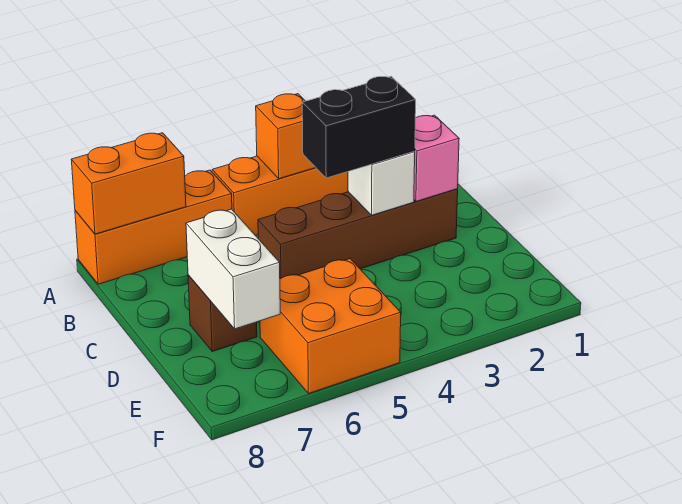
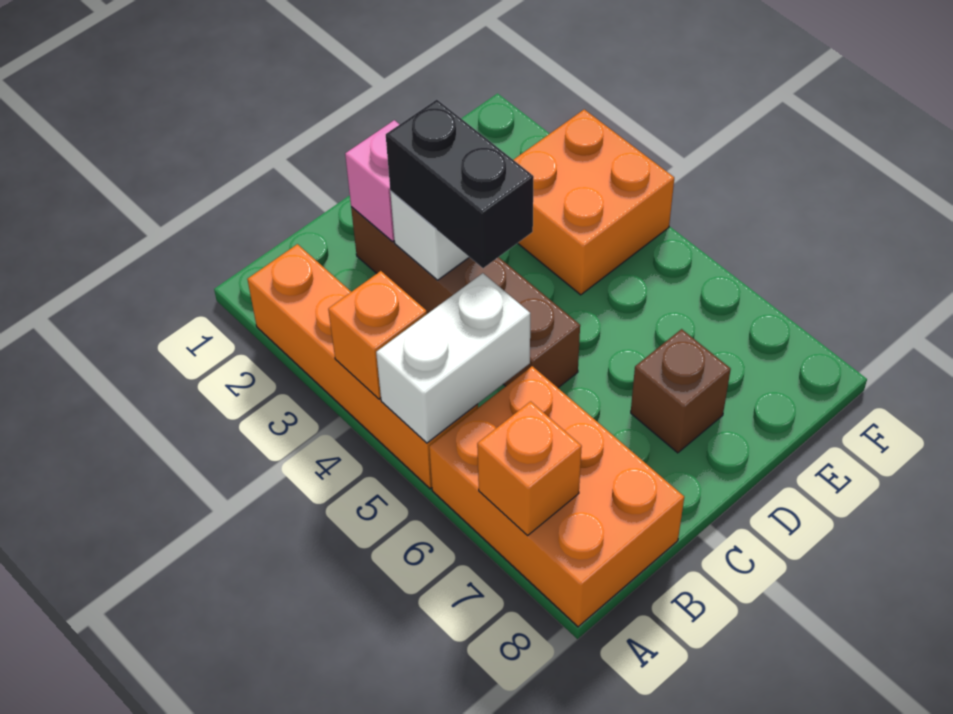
orange brick A6:A8 level 1 -> orange brick A6:B8 level 1
orange brick A7:A8 level 2 -> orange brick A7 level 2
white brick D7:E7 level 2 -> white brick A5:B5 level 2
orange brick E5:F6 level 1 -> orange brick E3:F4 level 1

